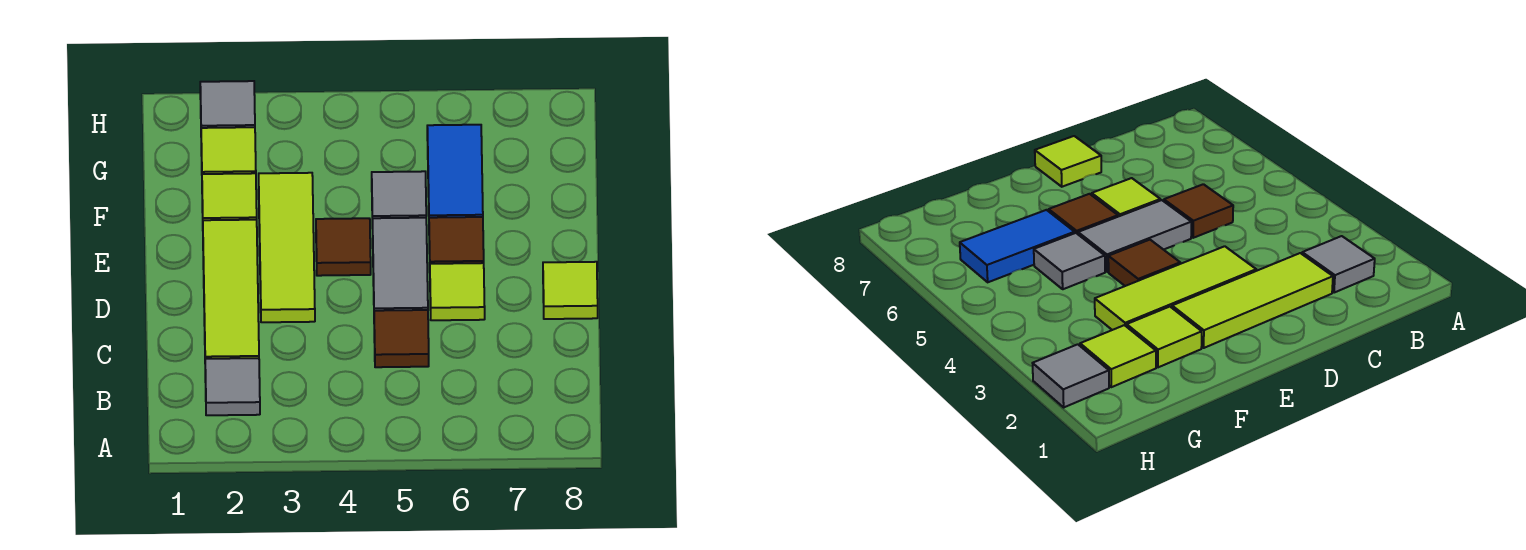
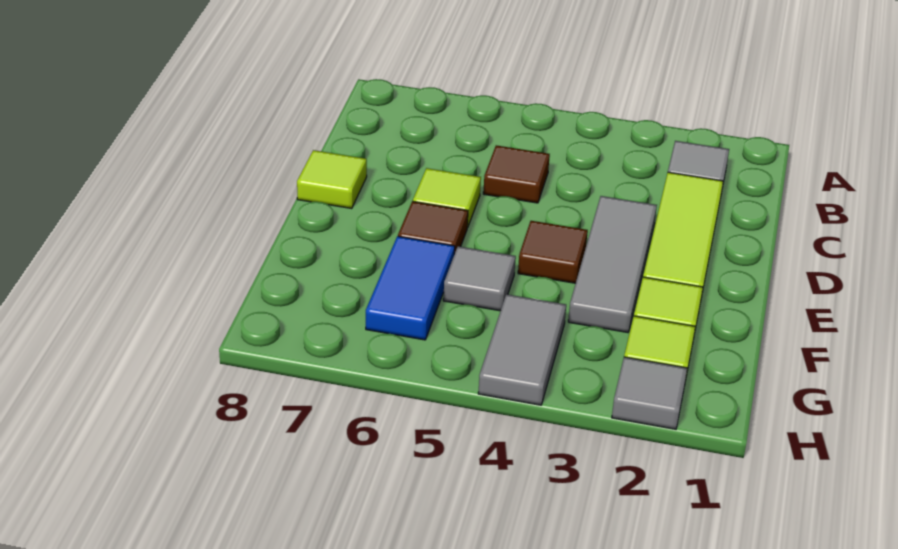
lime tile D3:F3 level 1 -> grey tile D3:F3 level 1
grey tile D5:E5 level 1 -> grey tile G4:H4 level 1

